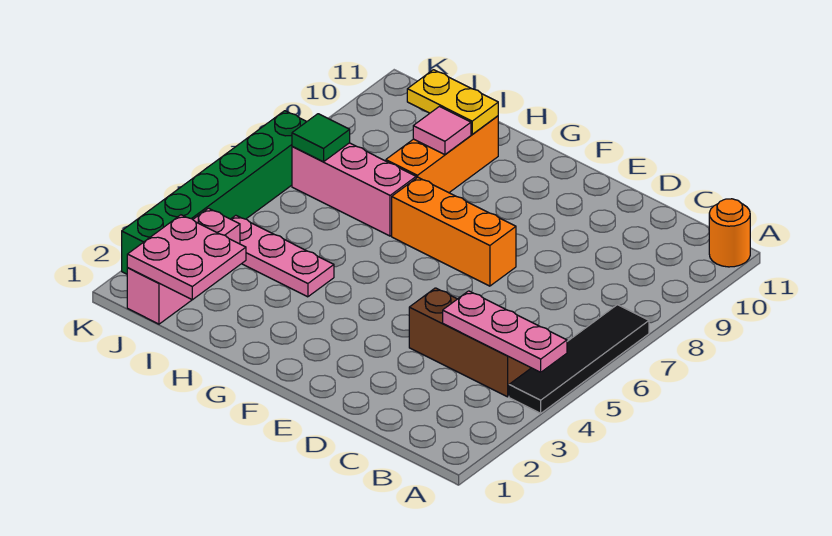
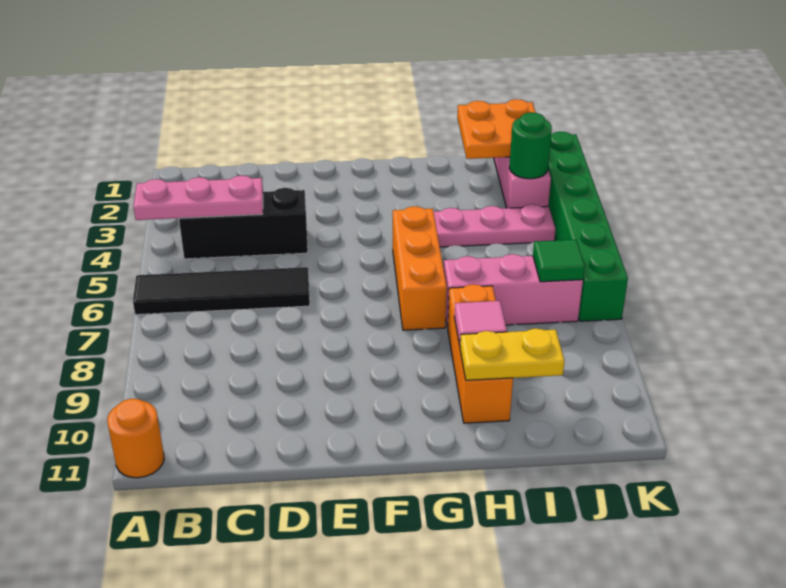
black tile A4:A7 level 1 -> black tile A6:D6 level 1
brown brick B4:D4 level 1 -> black brick B4:D4 level 1
orange brick E7:G7 level 1 -> orange brick G5:G7 level 1
pink plate I1:J2 level 2 -> orange plate I1:J2 level 2
none -> green round brick J3 level 2

